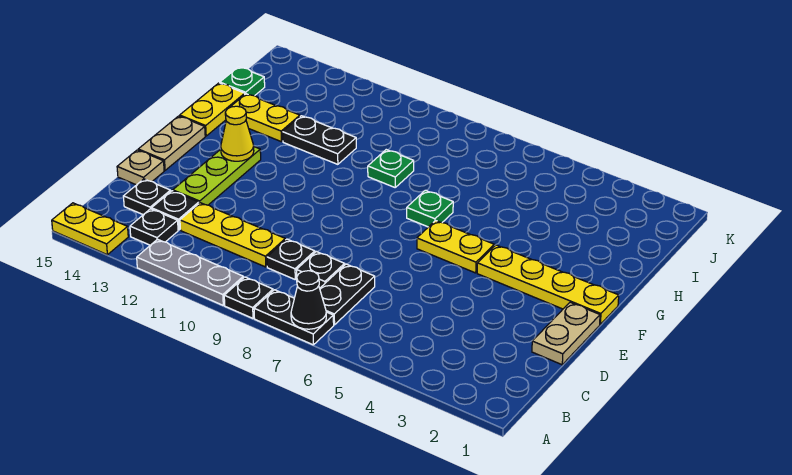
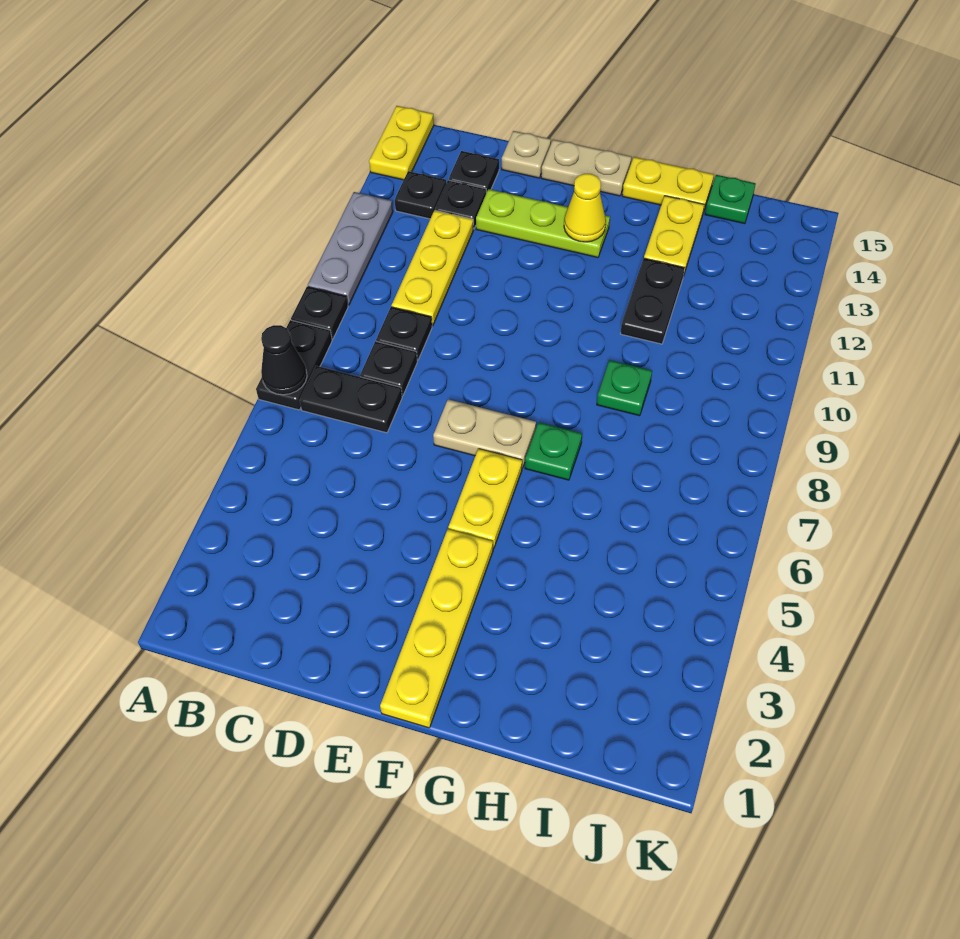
tan plate D1:E1 level 1 -> tan plate E7:F7 level 1

